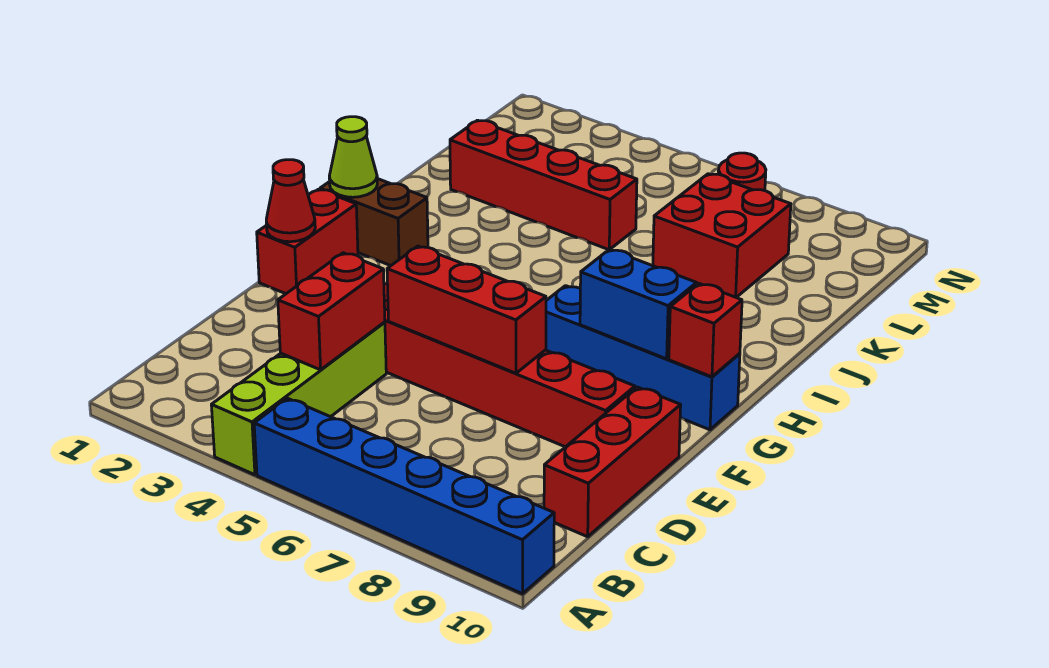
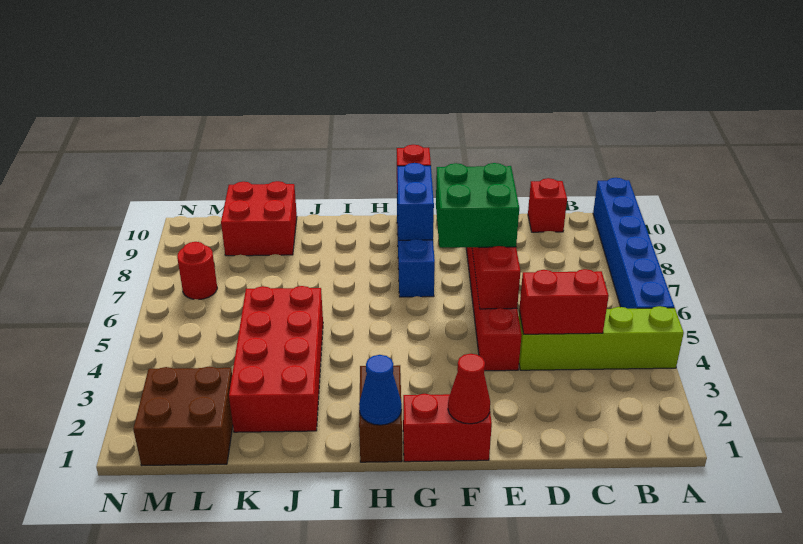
red brick C10:E10 level 1 -> red brick C10 level 1
none -> green brick E6:F7 level 3
lime cone H1 level 2 -> blue cone H1 level 2
red brick K2:K5 level 1 -> red brick J2:K5 level 1
red brick K7:L8 level 1 -> red brick K9:L10 level 1
none -> brown brick L1:M2 level 1

